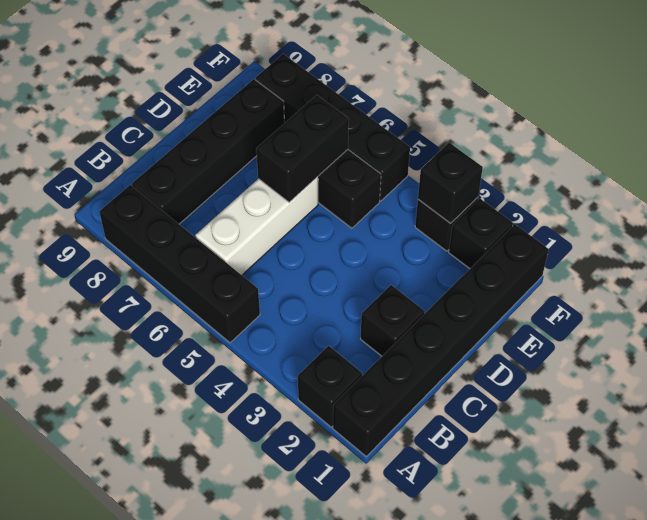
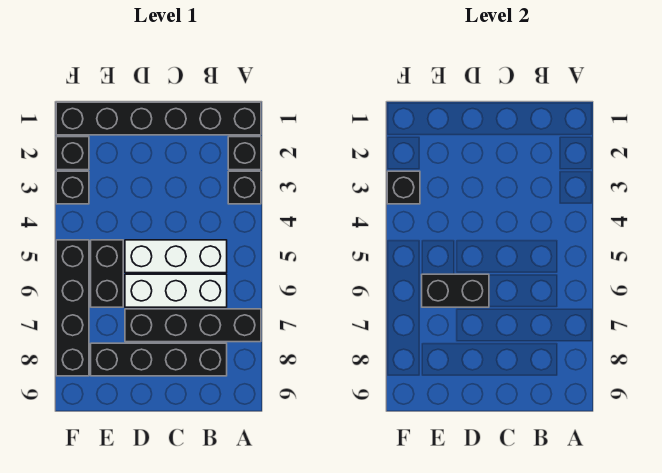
black brick A5:A8 level 1 -> black brick A7:D7 level 1
none -> white brick B5:D5 level 1
black brick C2 level 1 -> black brick A3 level 1

